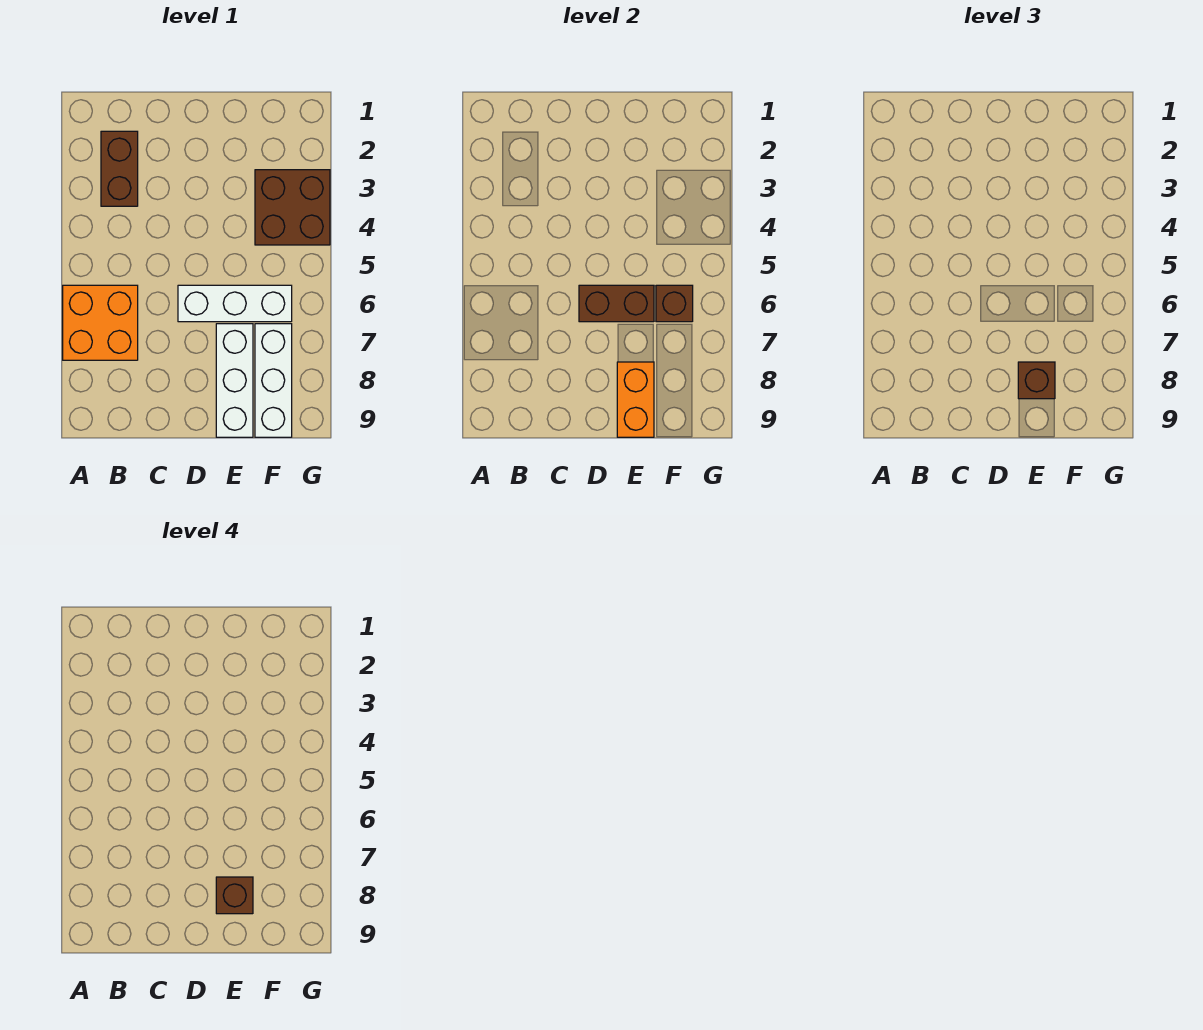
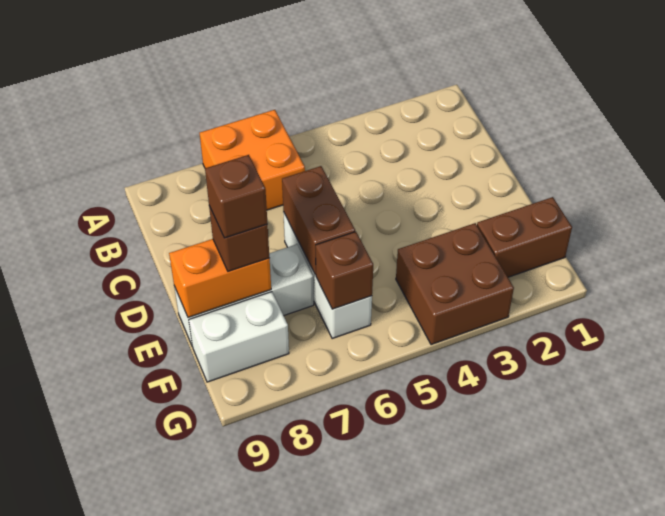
brown brick B2:B3 level 1 -> brown brick F1:F2 level 1
white brick F7:F9 level 1 -> white brick F8:F9 level 1

